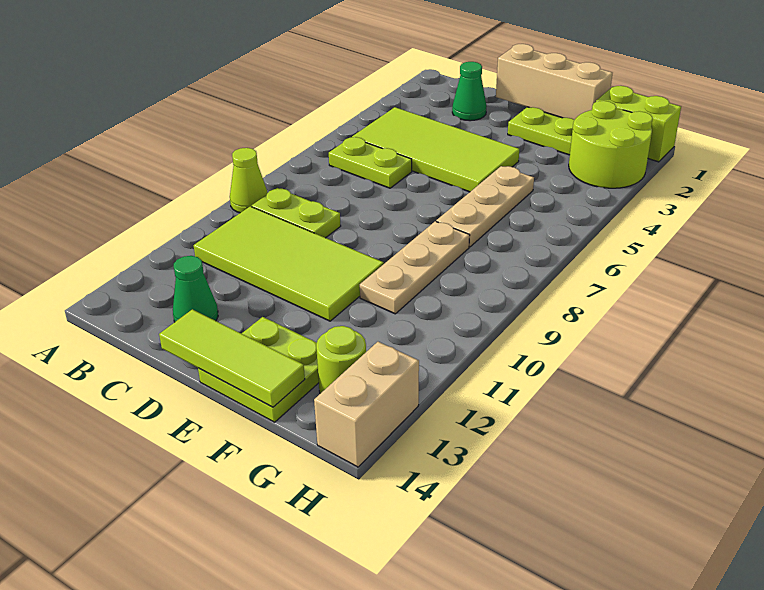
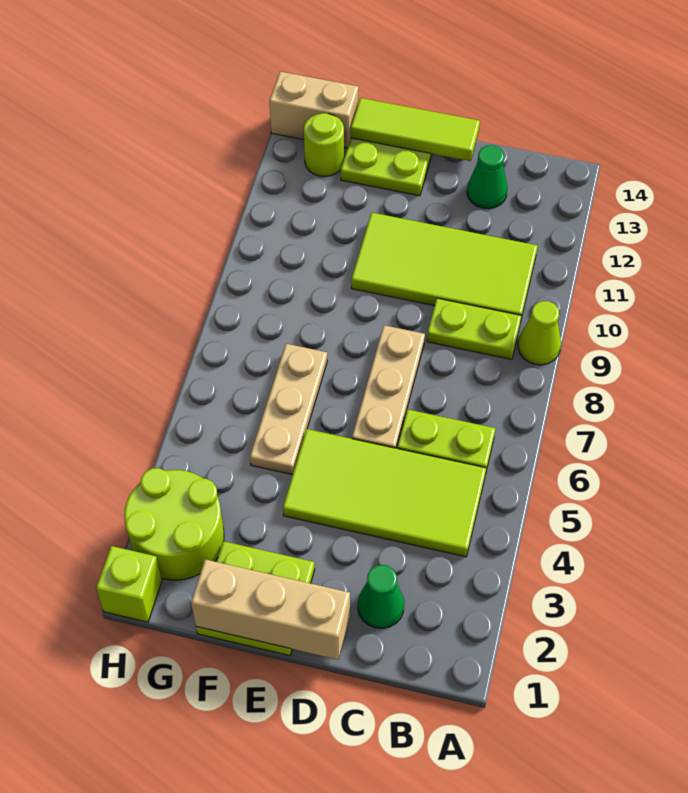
tan plate F8:F10 level 1 -> tan plate D6:D8 level 1
lime brick G1:H1 level 1 -> lime brick H1 level 1
tan brick H13:H14 level 1 -> tan brick G14:H14 level 1

